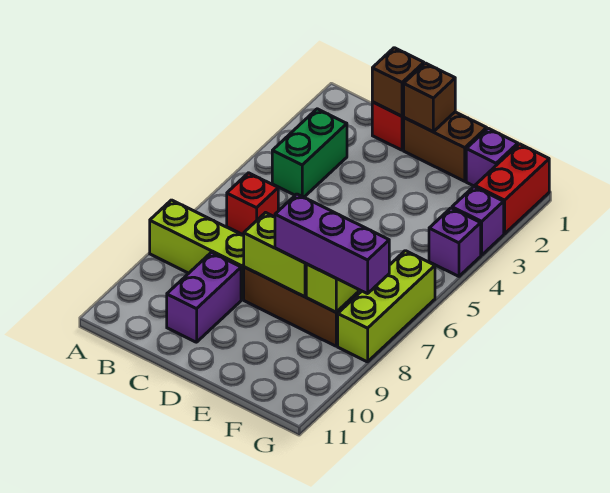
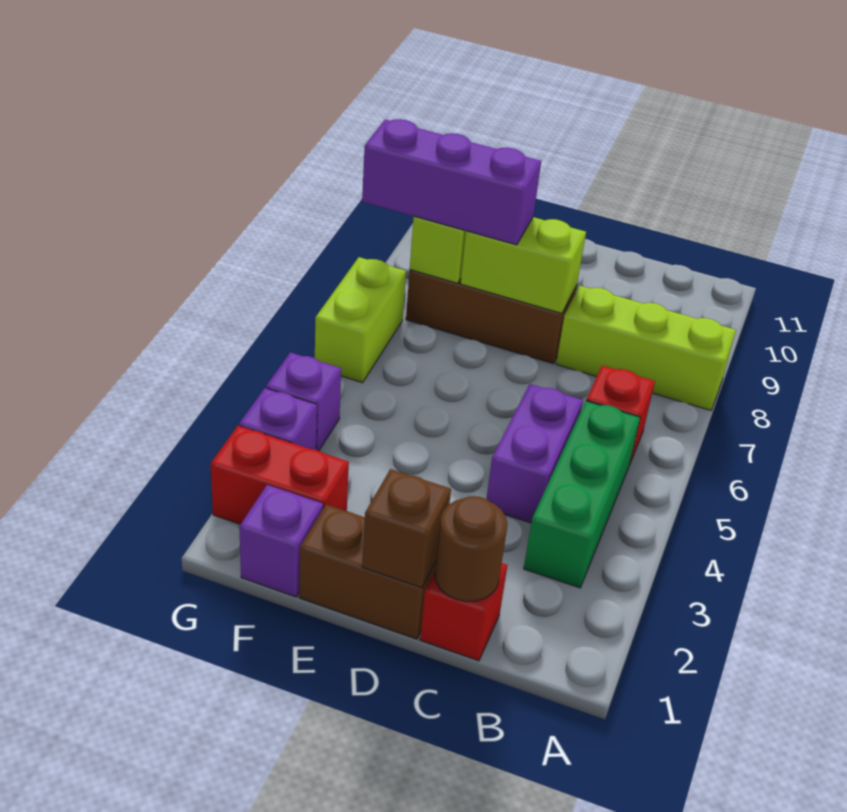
green brick B3:B4 level 1 -> green brick B3:B5 level 1
brown brick C1 level 2 -> brown round brick C1 level 2
purple brick C9:C10 level 1 -> purple brick C4:C5 level 1
red brick G1:G2 level 1 -> red brick F2:G2 level 1
lime brick G6:G8 level 1 -> lime brick G6:G7 level 1

